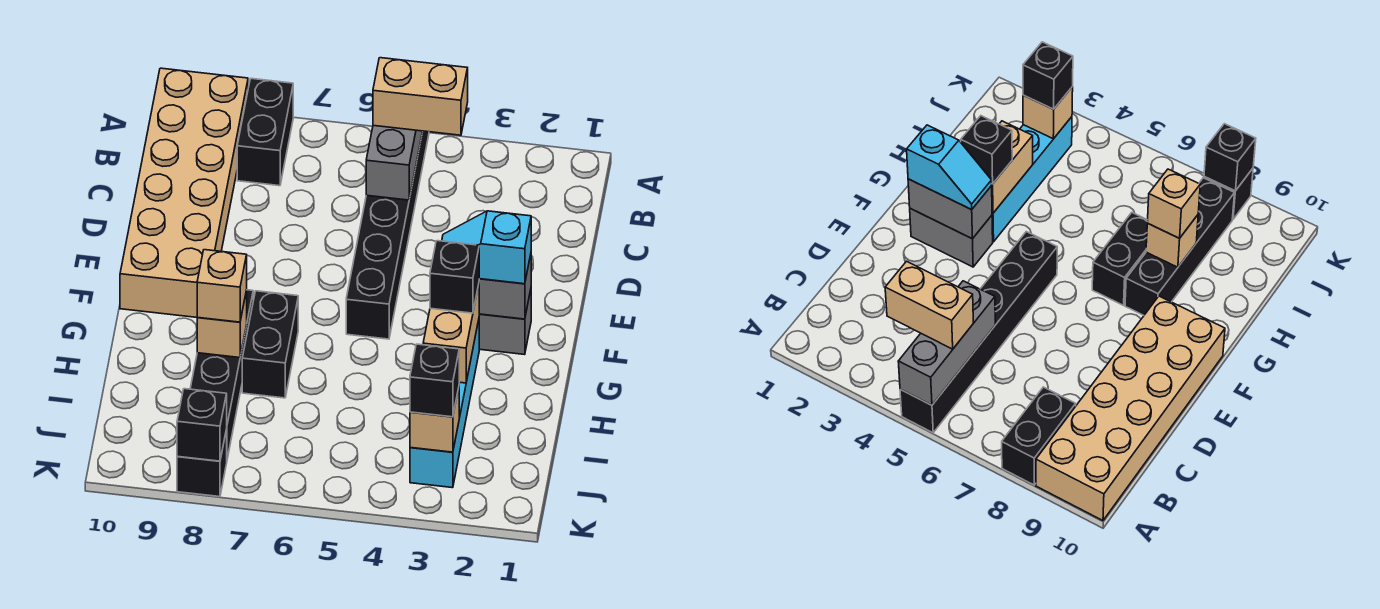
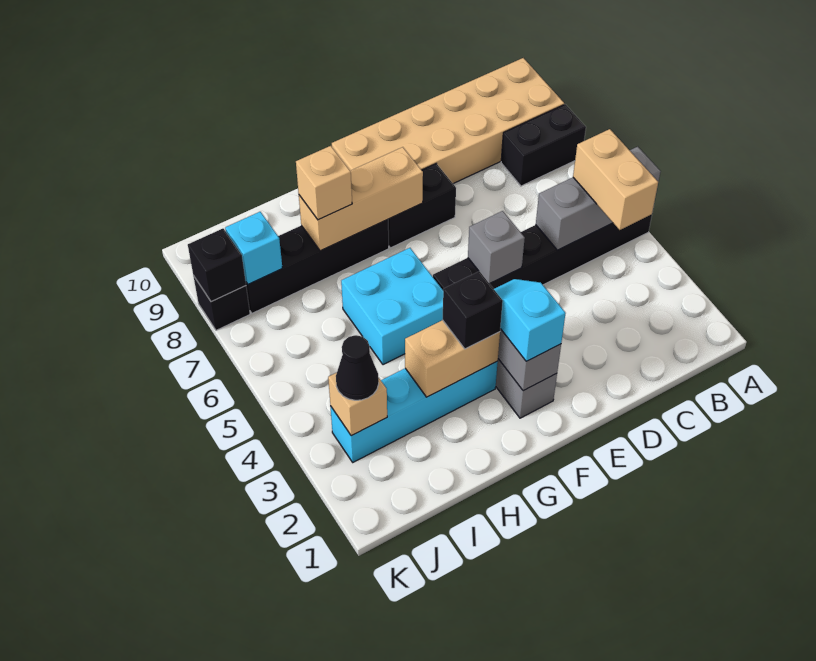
none -> grey brick E5 level 2
none -> cyan brick G5:H6 level 1
black brick G7:H7 level 1 -> black brick E8:F8 level 1
tan brick H8 level 2 -> tan brick F8:H8 level 2
black brick J3 level 3 -> black cone J3 level 3
none -> cyan brick J8 level 2

